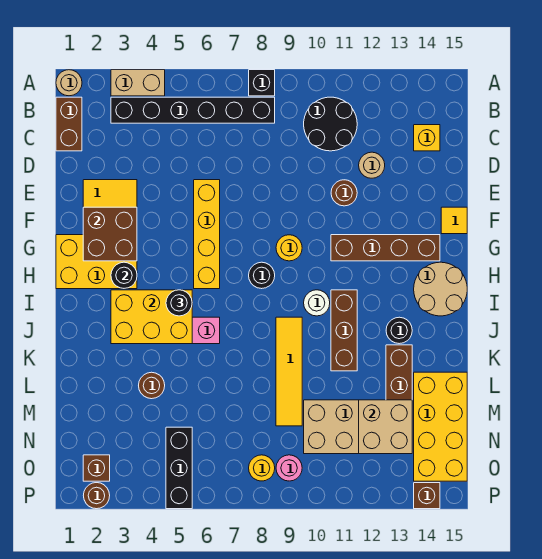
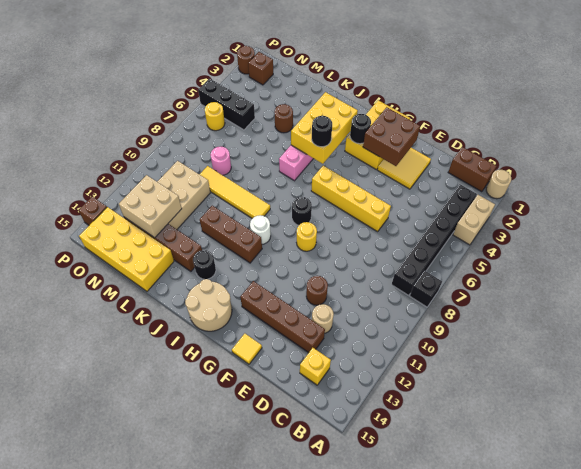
black round brick B10:C11 level 1 -> none
brown brick G11:G14 level 1 -> brown brick D13:G13 level 1
yellow round brick O8 level 1 -> yellow round brick O6 level 1
pink round brick O9 level 1 -> pink round brick M8 level 1

